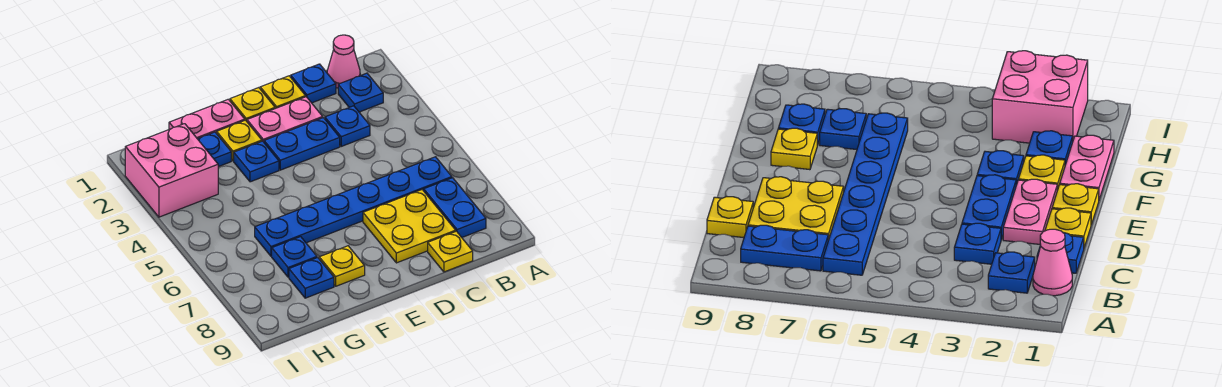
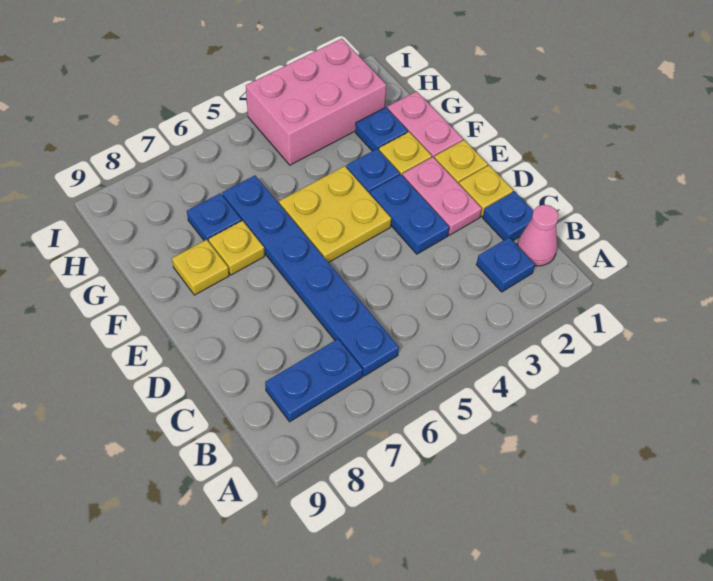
blue plate C3 level 1 -> none
yellow plate C7:D8 level 1 -> yellow plate E4:F5 level 1
yellow plate C9 level 1 -> yellow plate F7 level 1
blue plate G8 level 1 -> none
pink brick H2:I3 level 1 -> pink brick H2:I4 level 1

